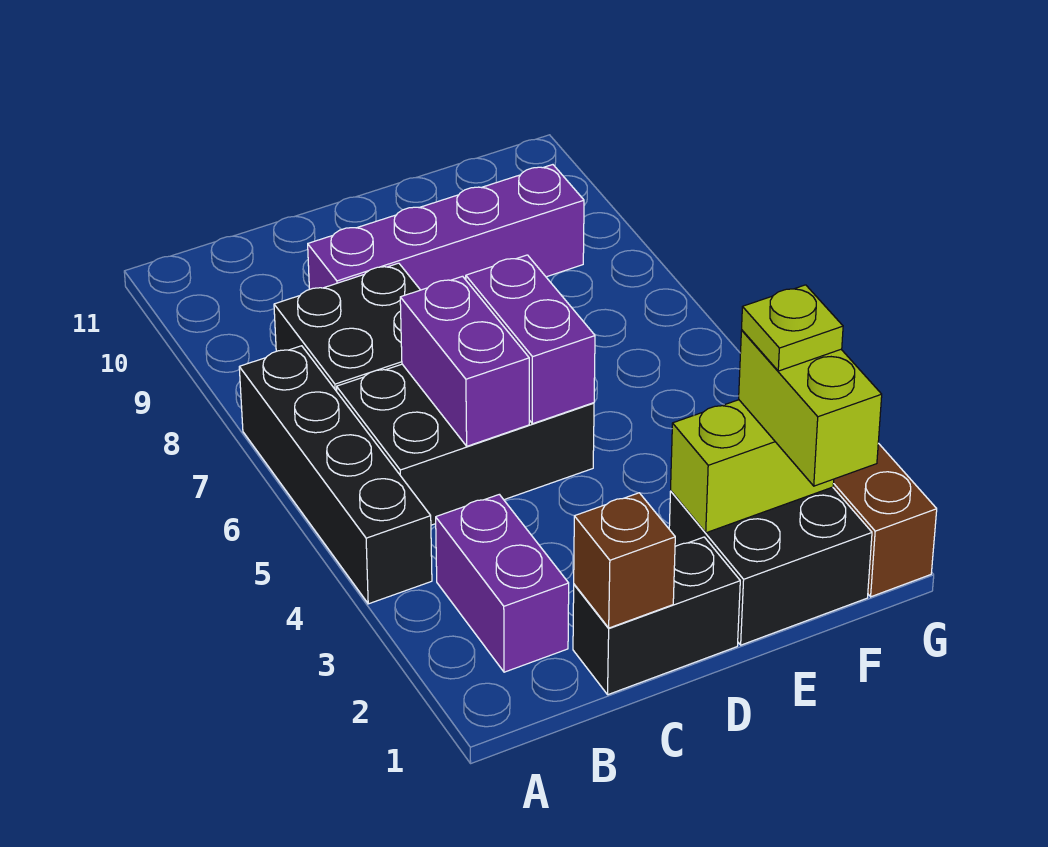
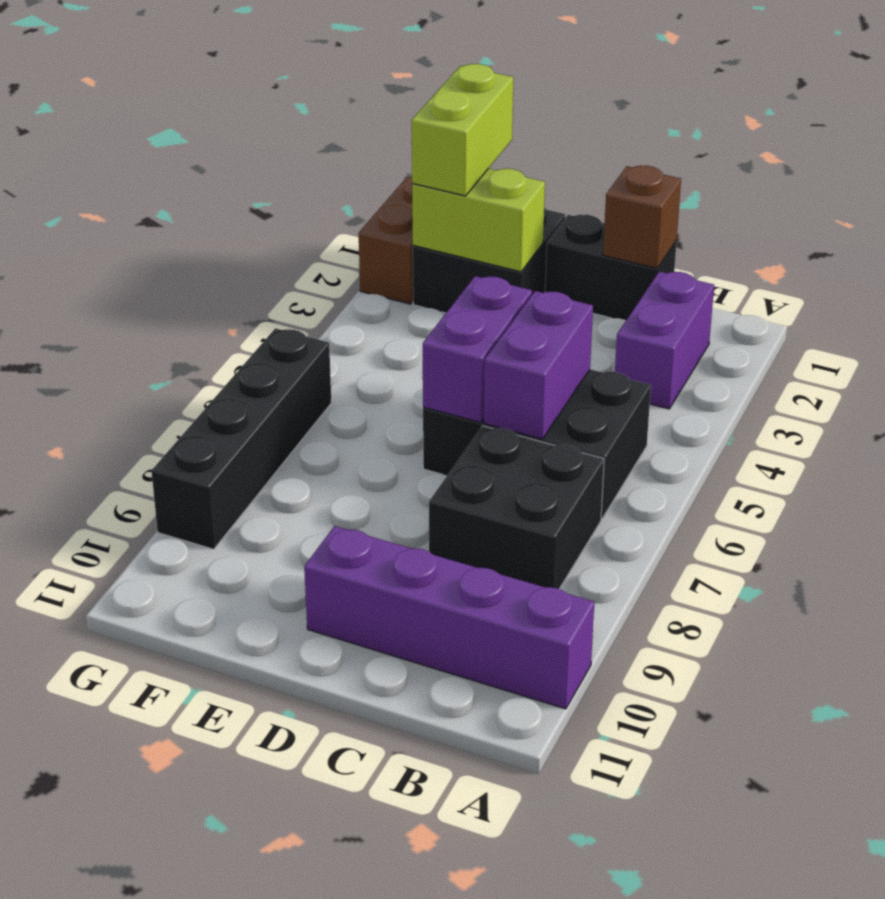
black brick A4:A7 level 1 -> black brick G6:G9 level 1
purple brick C9:F9 level 1 -> purple brick A10:D10 level 1
lime plate F2 level 4 -> none

